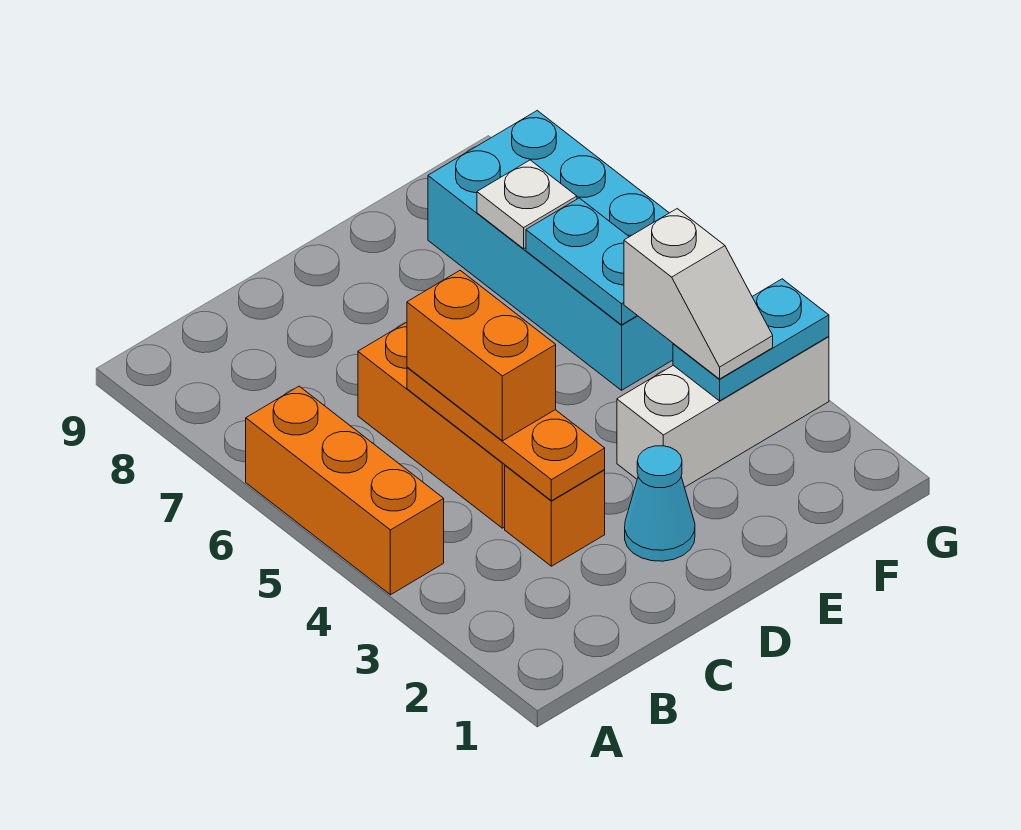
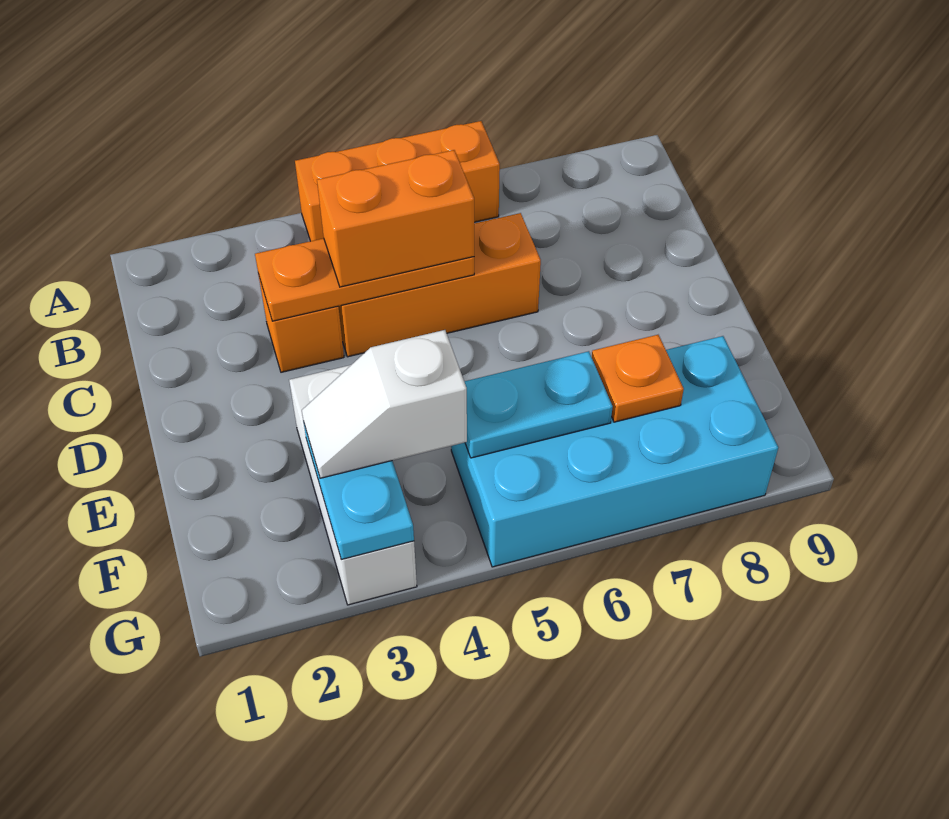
cyan cone D2 level 1 -> none
white plate F7 level 2 -> orange plate F7 level 2

